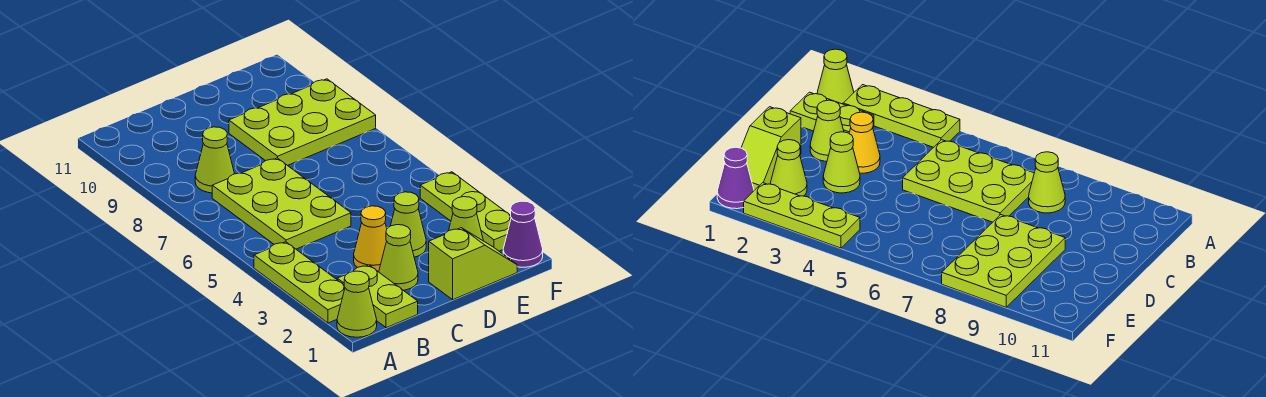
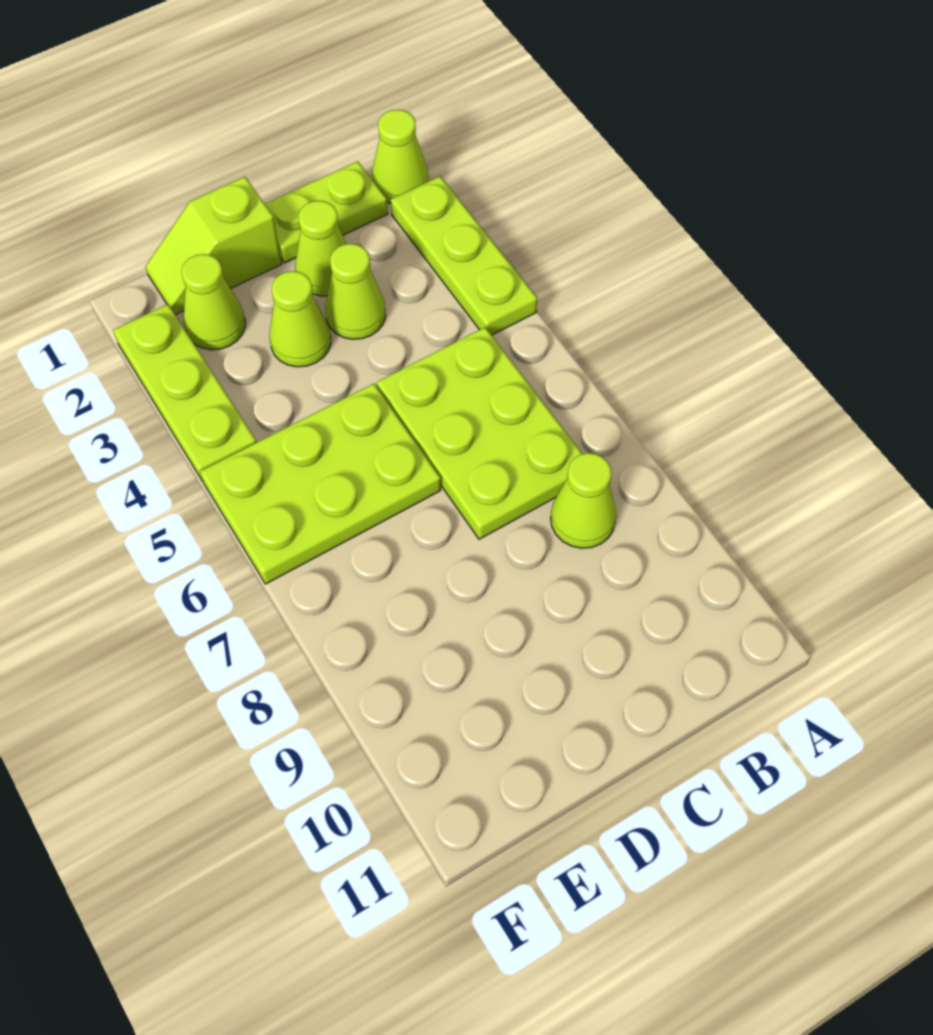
lime plate B1:B2 level 1 -> lime plate B1:C1 level 1
yellow cone C3 level 1 -> lime cone C3 level 1
lime plate D8:F9 level 1 -> lime plate D5:F6 level 1
purple cone F1 level 1 -> none

